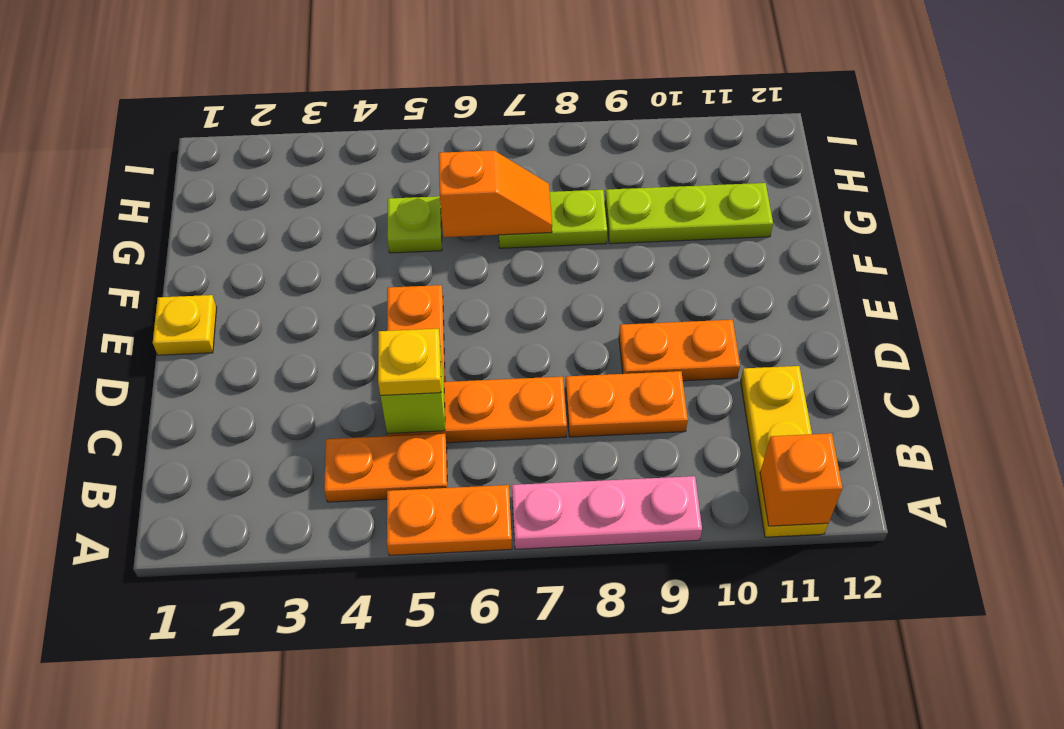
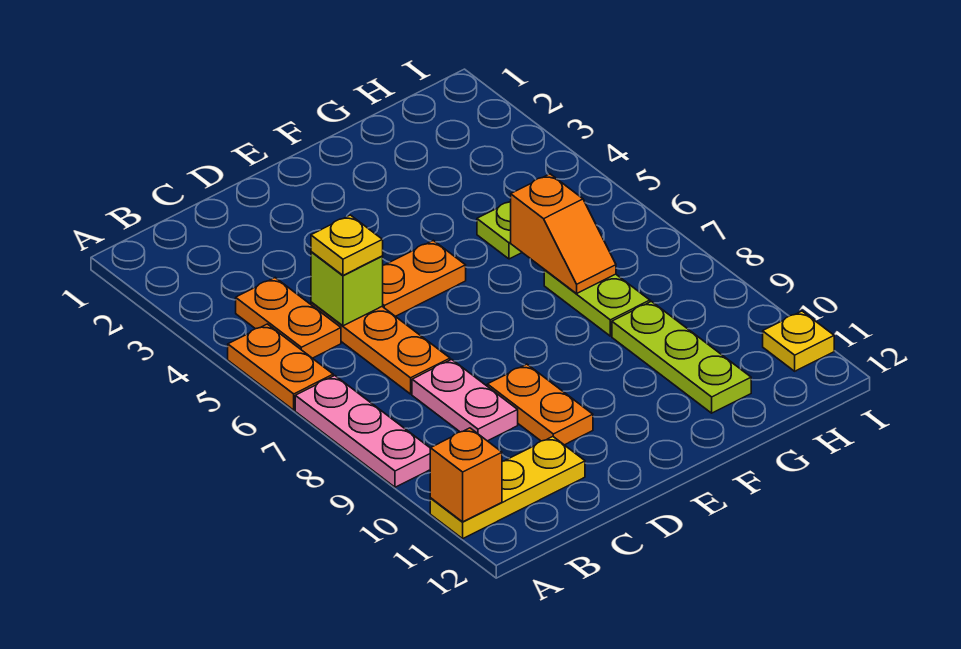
orange plate C8:C9 level 1 -> pink plate C8:C9 level 1
yellow plate E1 level 1 -> yellow plate I11 level 1

